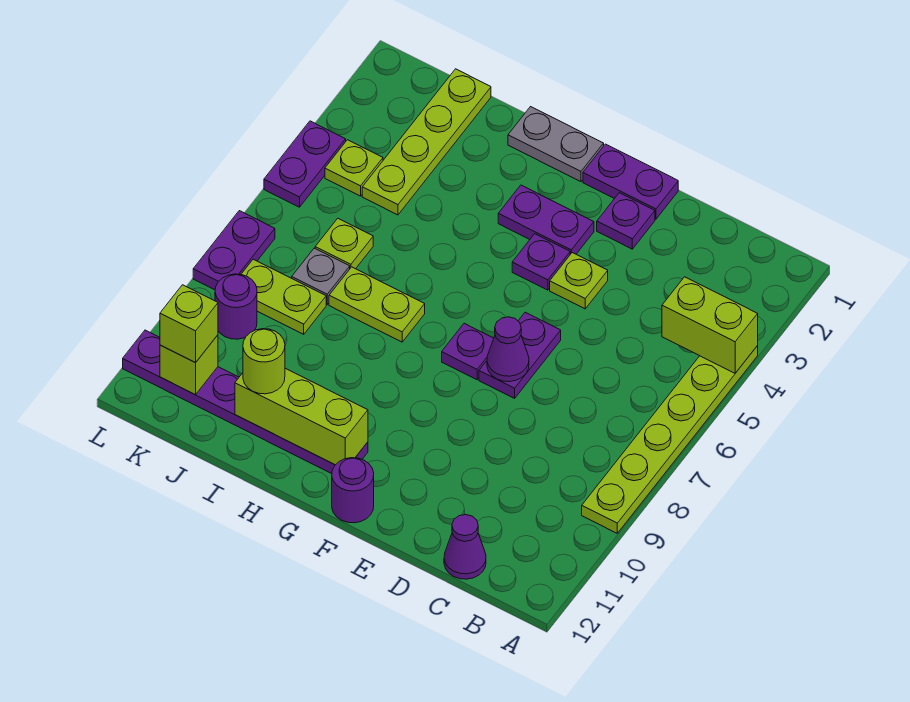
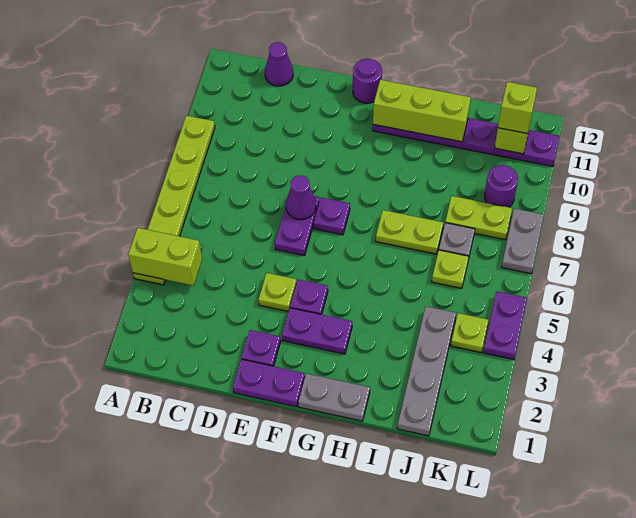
lime round brick I11 level 3 -> none
lime plate J1:J4 level 1 -> grey plate J1:J4 level 1
purple plate L7:L8 level 1 -> grey plate L7:L8 level 1

